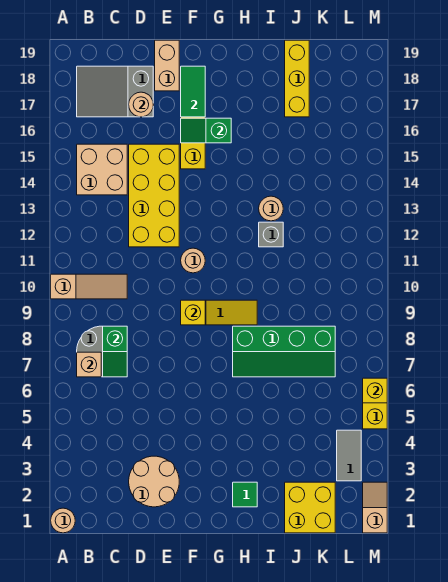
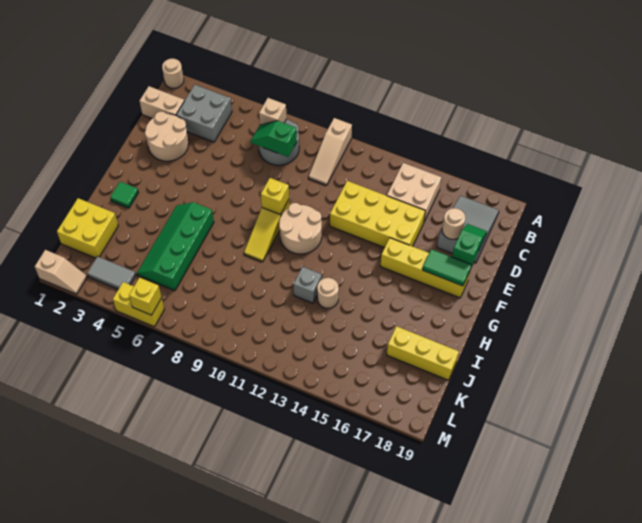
none -> grey brick B3:C4 level 1
tan brick E18:E19 level 1 -> tan brick C1:C2 level 1
tan round brick F11 level 1 -> tan round brick F10:G11 level 1
green slope F16:G16 level 2 top G -> green slope D18:E18 level 2 top E
green slope H7:K8 level 1 top 8 -> green slope H5:K6 level 1 top 6

